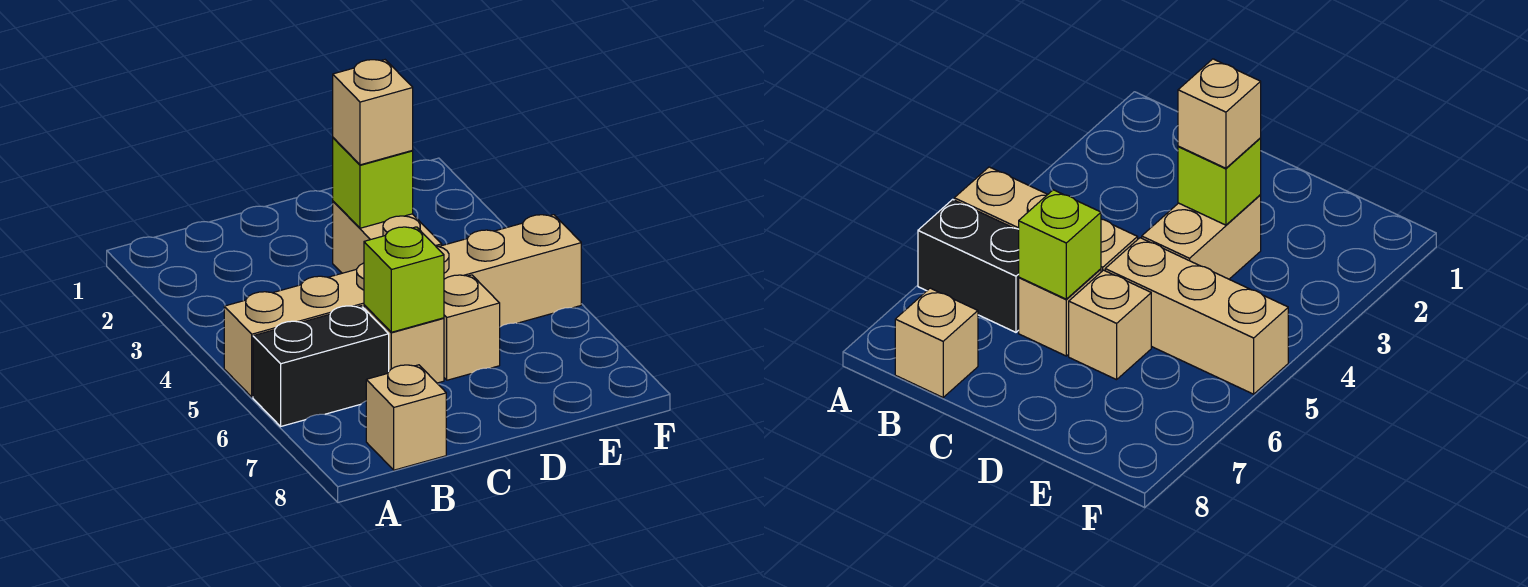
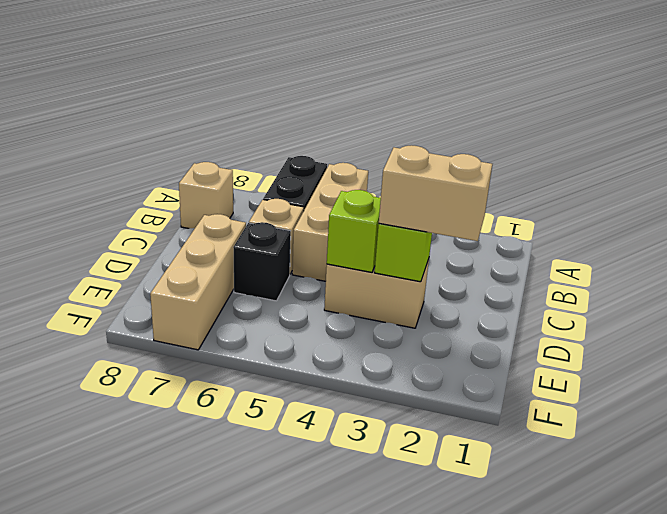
lime brick C6 level 2 -> lime brick D4 level 2
tan brick D3 level 3 -> tan brick D2:D3 level 3
tan brick D5:F5 level 1 -> tan brick D7:F7 level 1
tan brick D6 level 1 -> black brick D6 level 1

